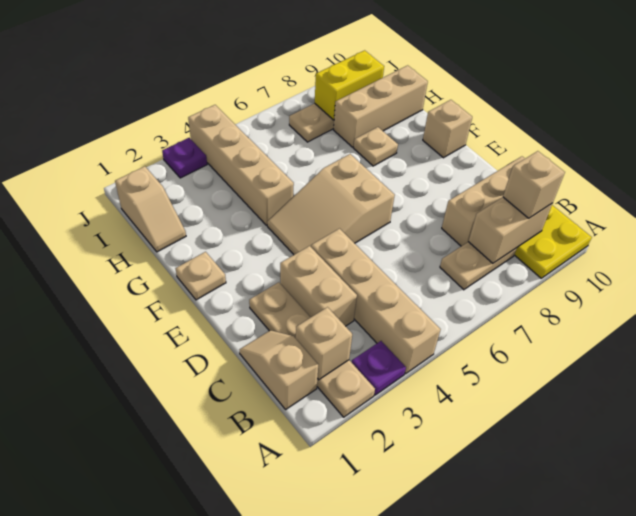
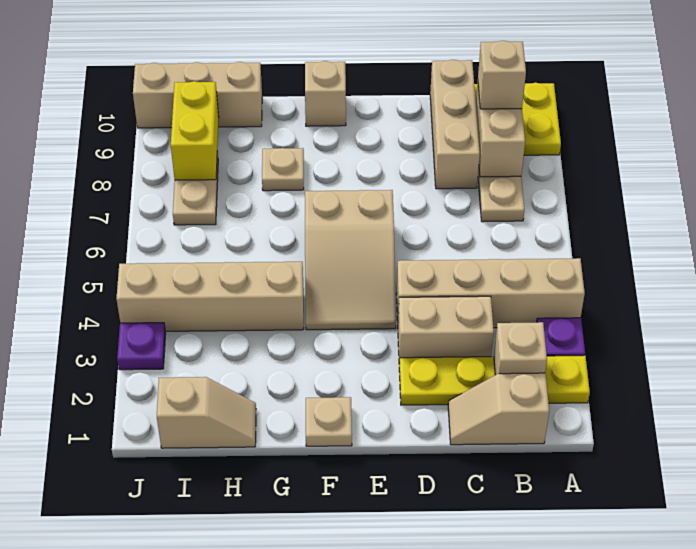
tan plate A2:D2 level 1 -> yellow plate A2:D2 level 1
tan brick H8:H10 level 1 -> tan brick H10:J10 level 1

